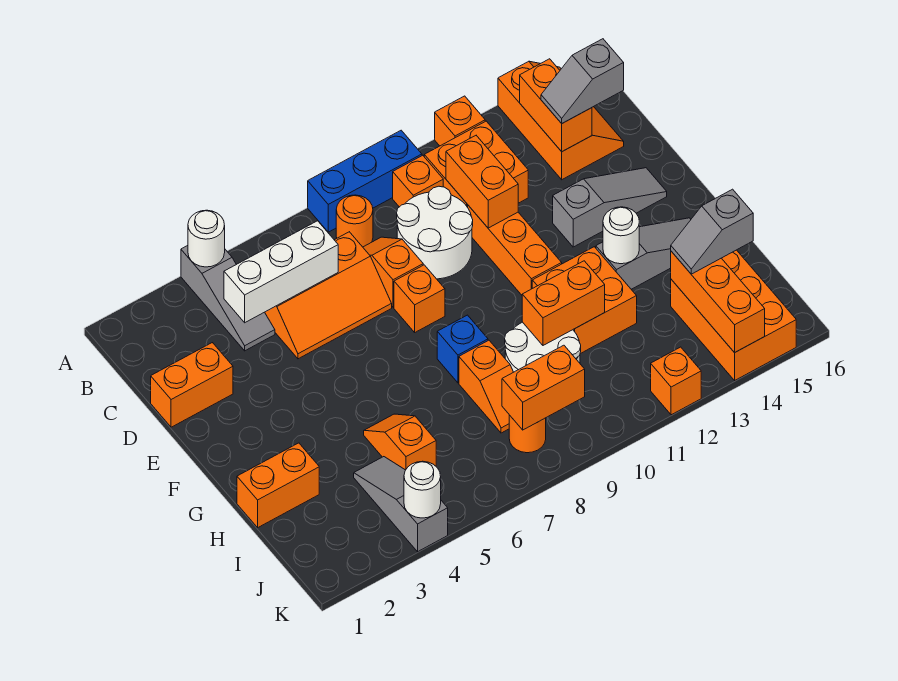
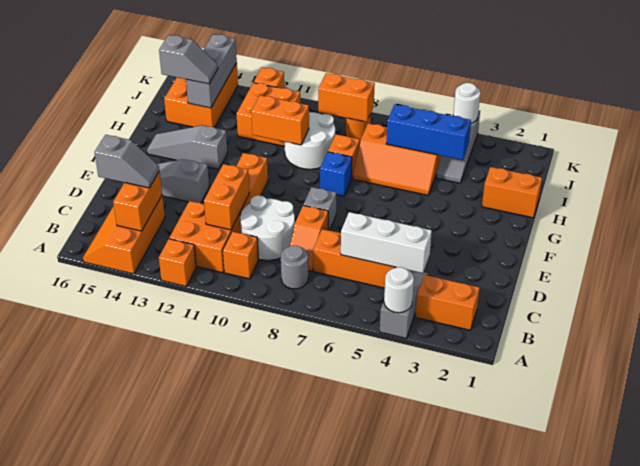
blue brick A8:A10 level 1 -> blue brick I4:I6 level 2
orange round brick B8 level 1 -> grey round brick B8 level 1
orange brick D1:D2 level 1 -> orange brick B2:B3 level 1
orange brick E8 level 1 -> grey brick E8 level 1
orange brick G11:H12 level 1 -> orange brick I11:J12 level 1
white round brick G13 level 2 -> none
orange slope H5:I5 level 1 top I -> orange slope H5:I7 level 1 top I
orange brick I14:K14 level 2 -> grey brick I14:K14 level 2

